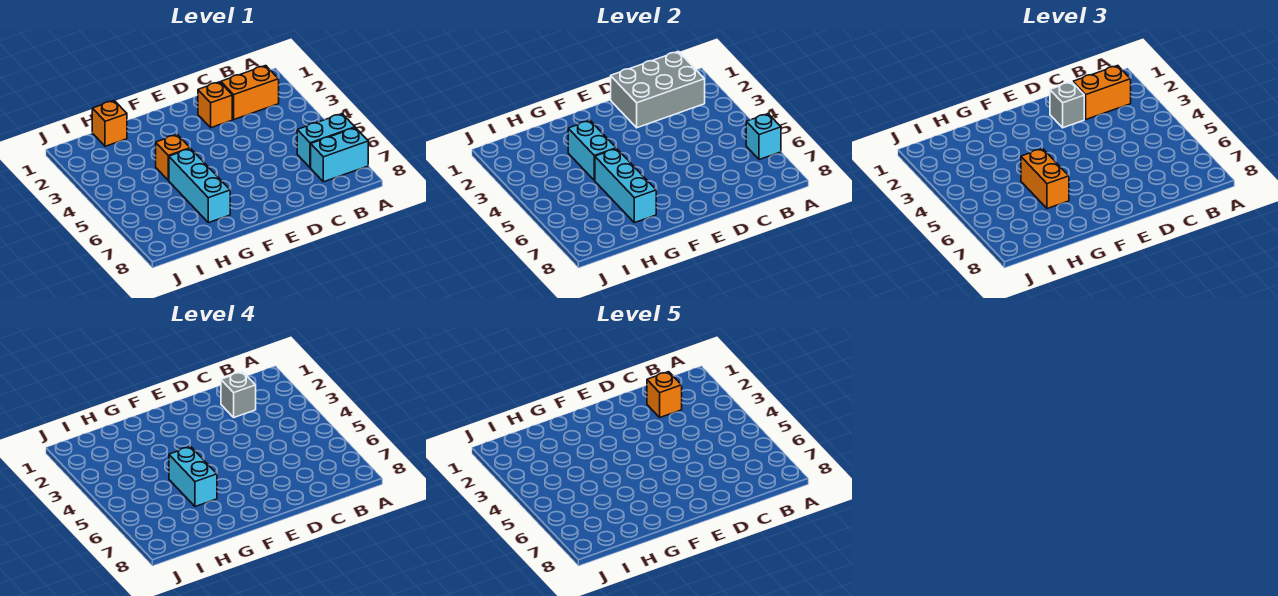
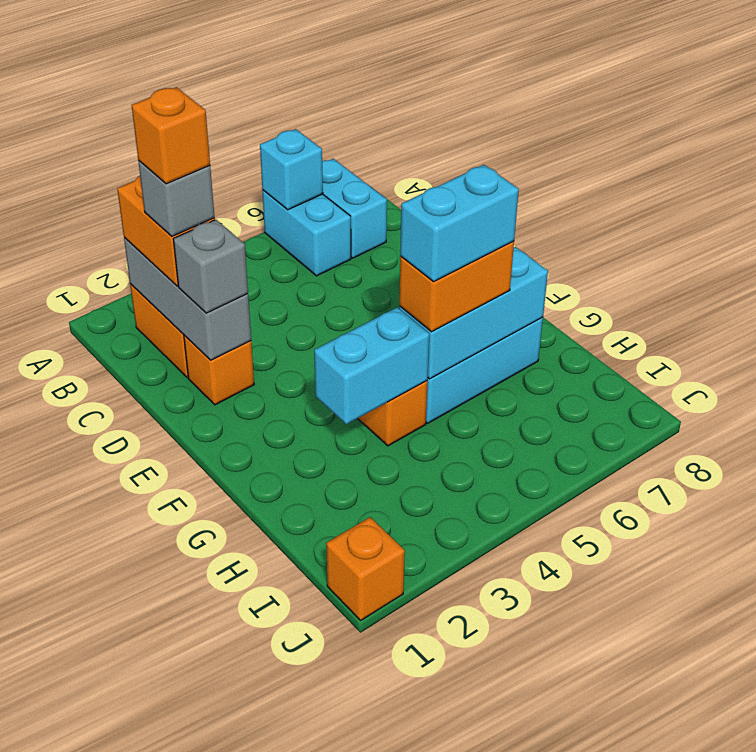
grey brick B1:D2 level 2 -> grey brick B2:D2 level 2
orange brick H1 level 1 -> orange brick J1 level 1

